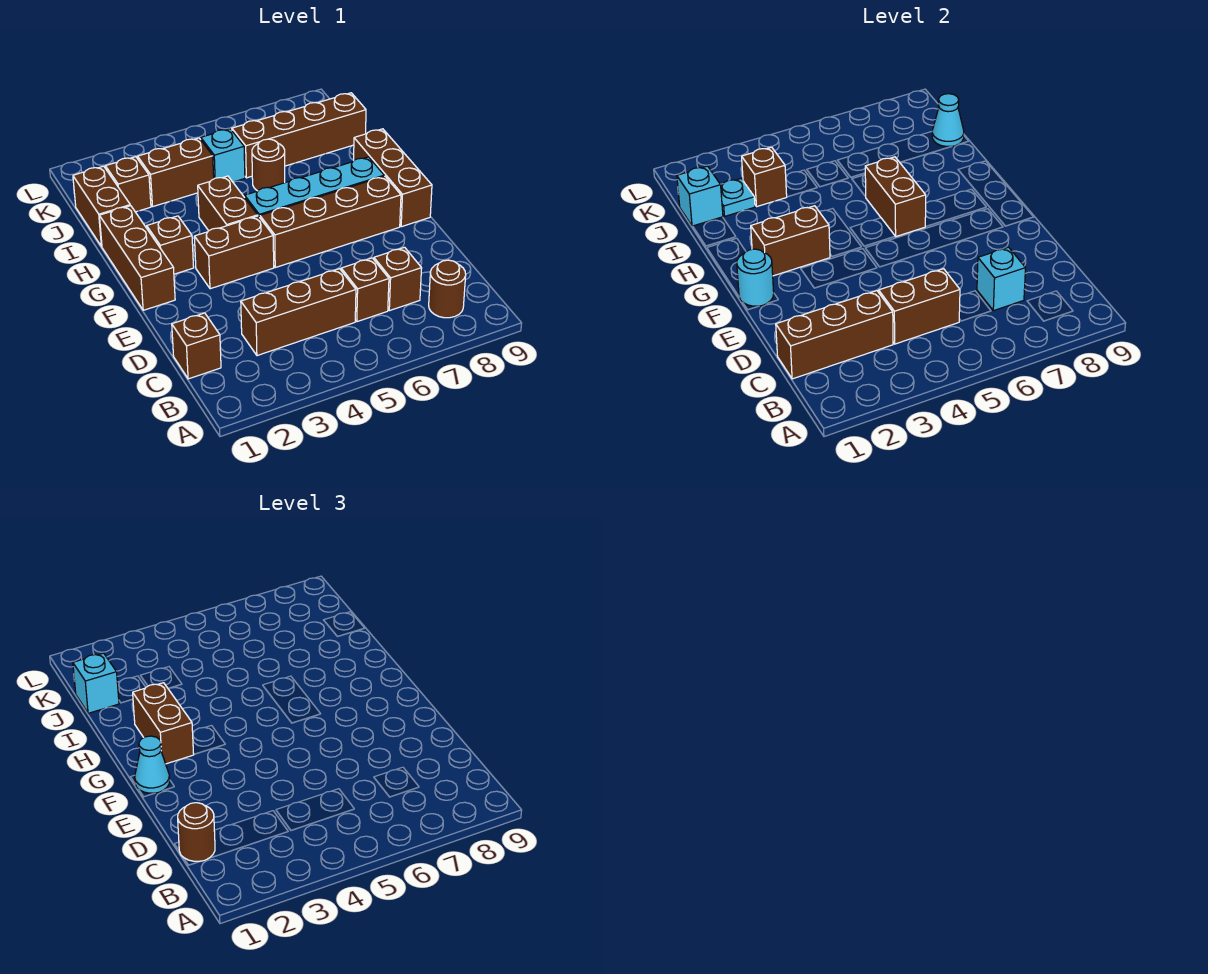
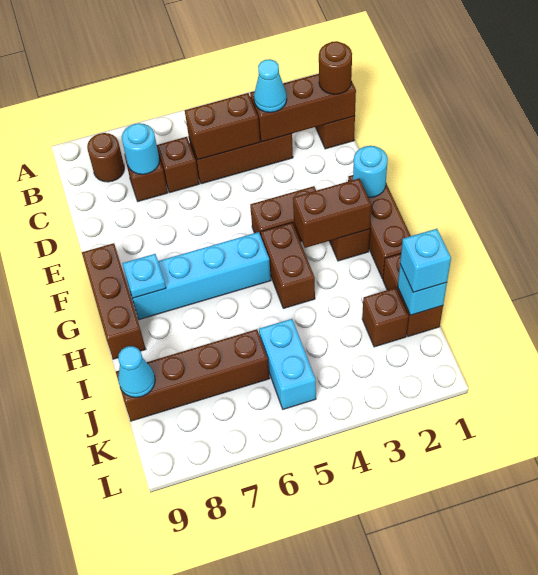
cyan brick C7 level 2 -> cyan round brick C7 level 2
cyan cone F1 level 3 -> cyan cone C3 level 3
brown brick F5:F8 level 1 -> none
brown brick G2:H2 level 3 -> none
brown brick G6:H6 level 2 -> none
brown round brick I6 level 1 -> none
cyan plate J2 level 2 -> cyan plate G8 level 2
brown brick J3:J4 level 1 -> none
brown brick J3 level 2 -> none
cyan brick J5 level 1 -> cyan brick J5:K5 level 1

